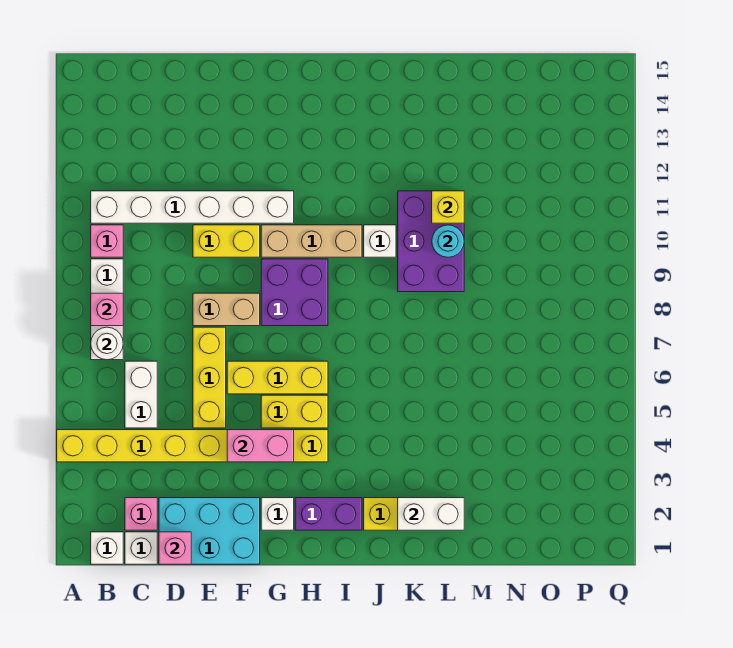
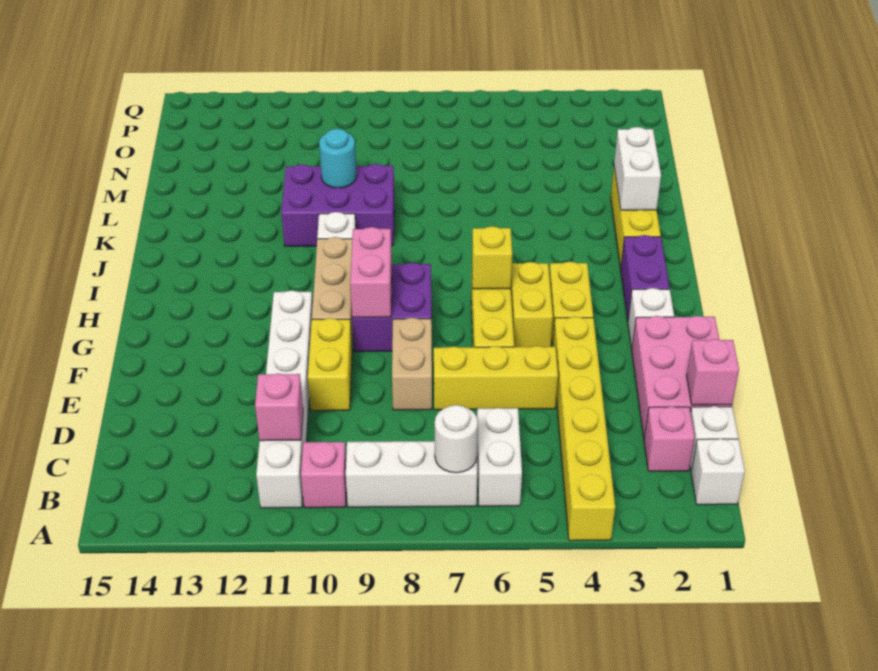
pink brick B8 level 2 -> pink brick C11 level 2
white brick C5:C6 level 1 -> white brick B6:C6 level 1
cyan brick D1:F2 level 1 -> pink brick D1:F2 level 1
pink brick F4:G4 level 2 -> pink brick G9:H9 level 2
yellow brick L11 level 2 -> yellow brick H6 level 2

